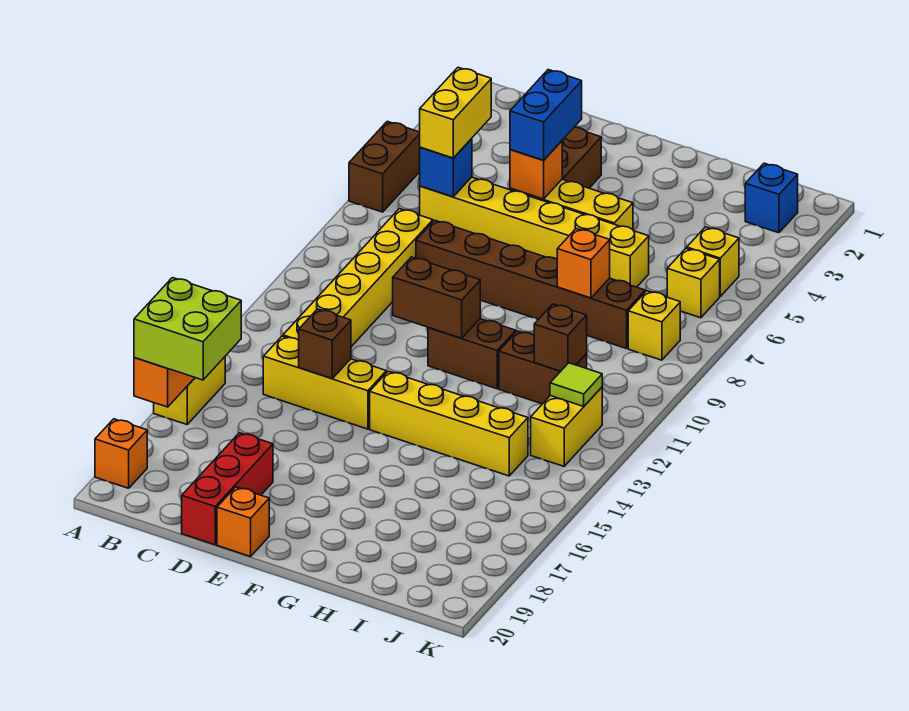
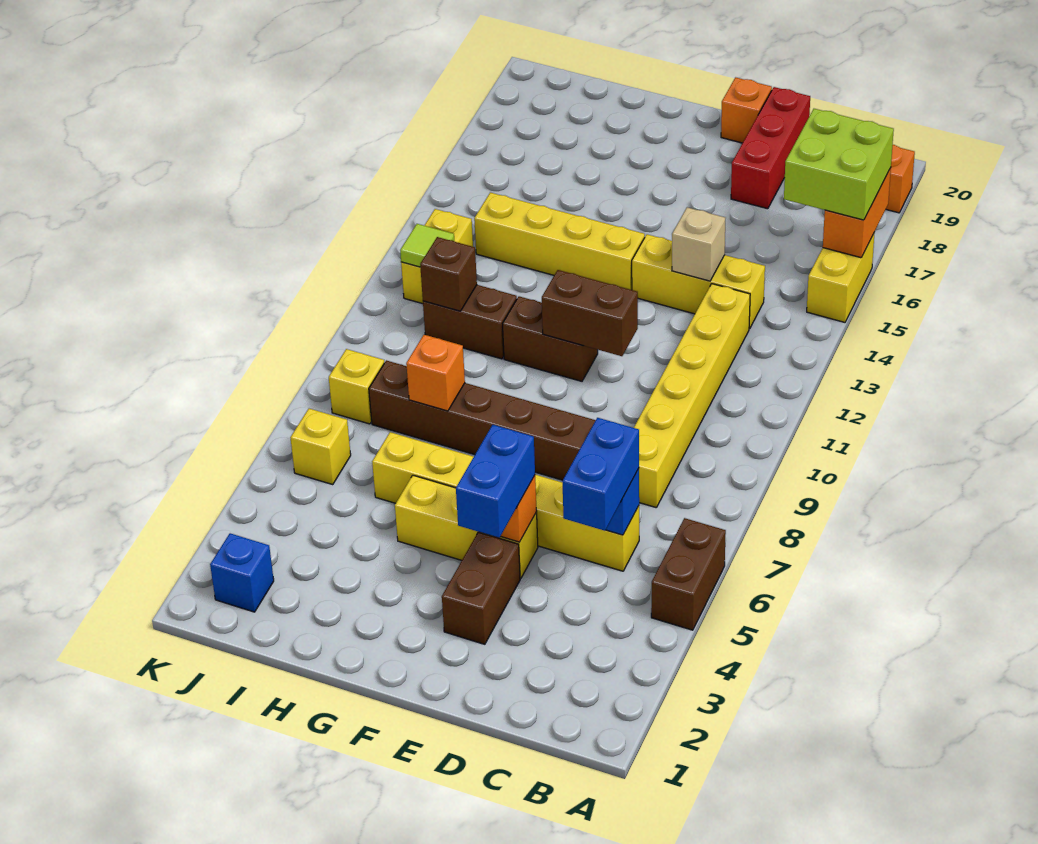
yellow brick C5:C6 level 3 -> blue brick C5:C6 level 3
brown brick D14 level 2 -> tan brick D14 level 2
yellow brick J5 level 1 -> none

